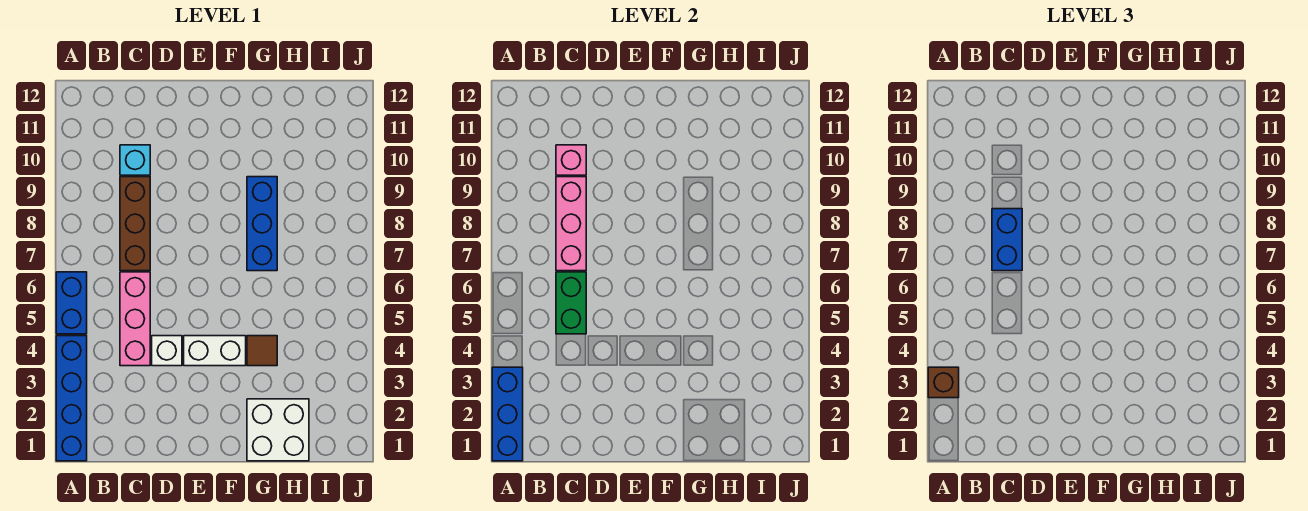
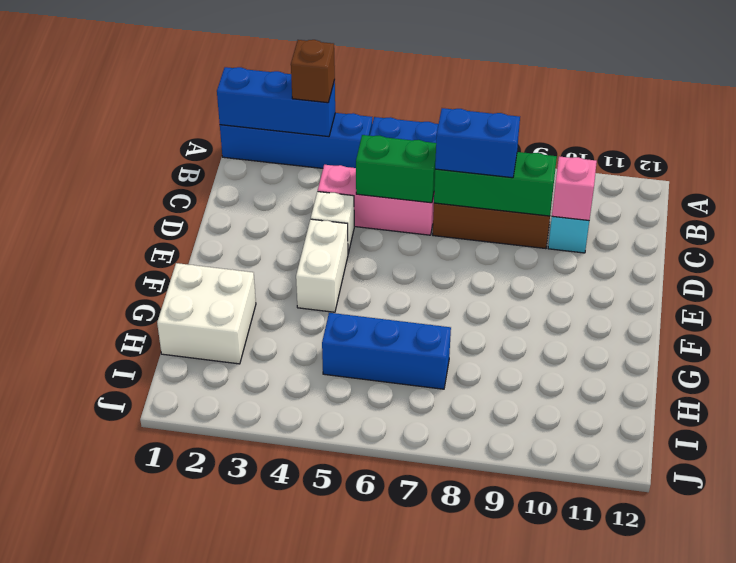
pink brick C7:C9 level 2 -> green brick C7:C9 level 2
brown tile G4 level 1 -> none
blue brick G7:G9 level 1 -> blue brick H5:H7 level 1

